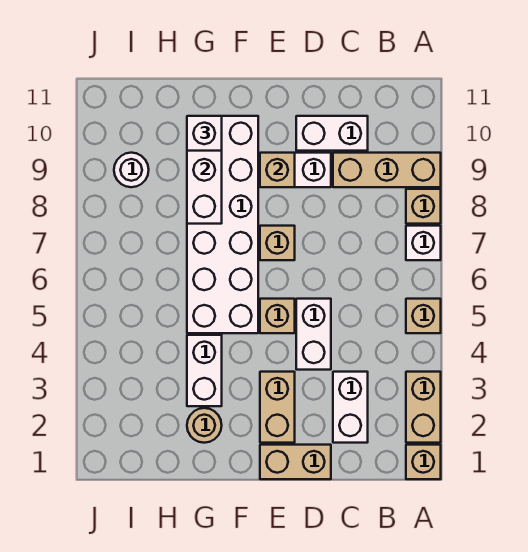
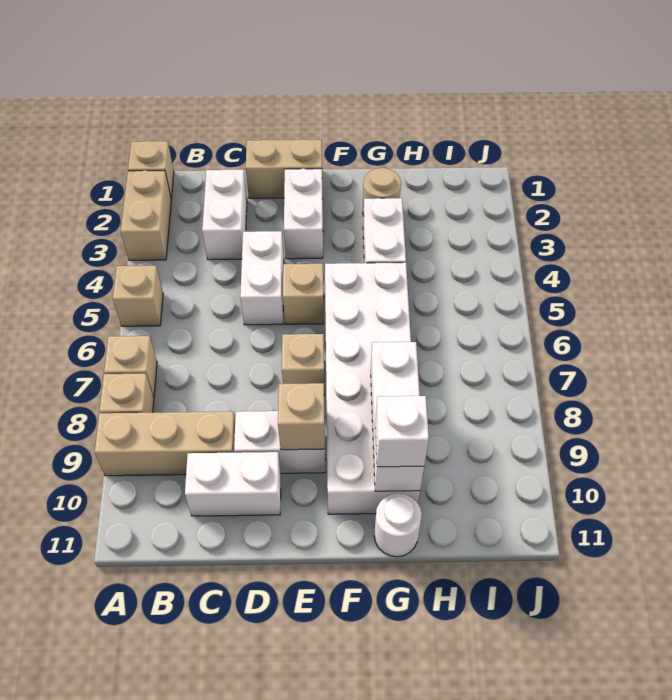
white brick A7 level 1 -> tan brick A7 level 1
tan brick E2:E3 level 1 -> white brick E2:E3 level 1
white round brick I9 level 1 -> white round brick G11 level 1

